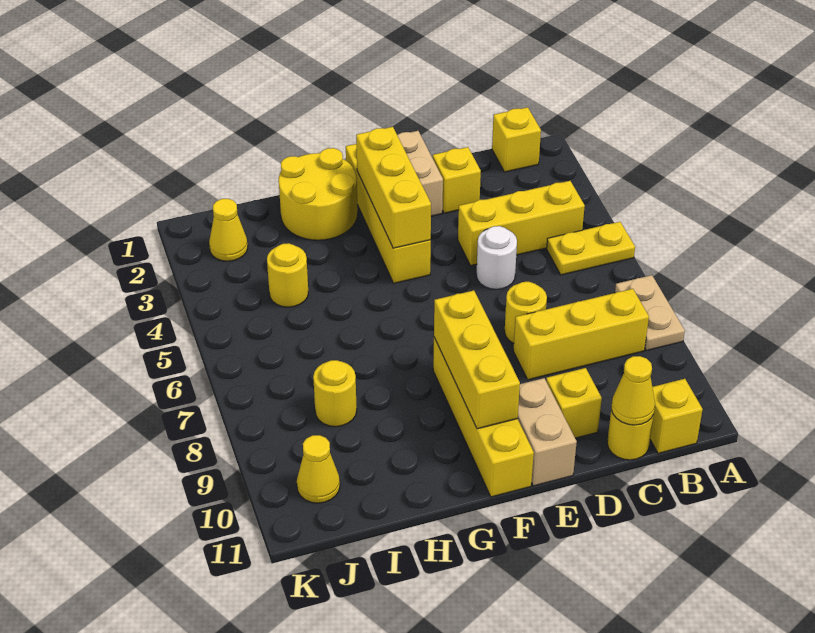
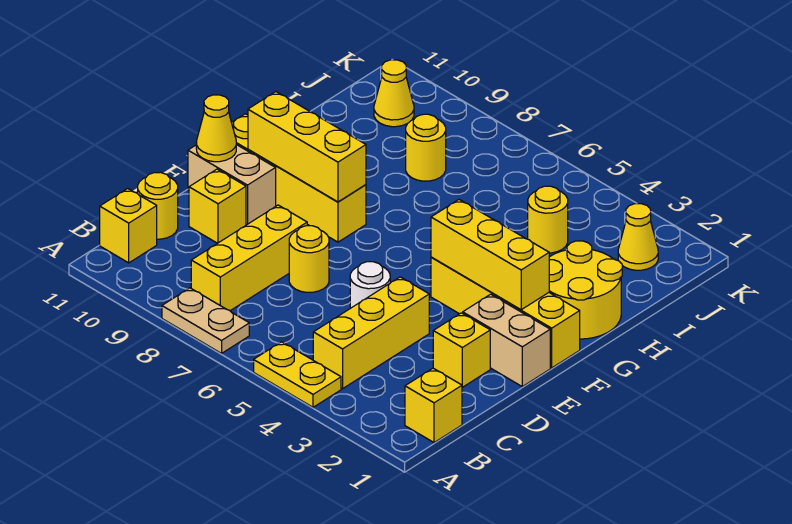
yellow plate A5:B5 level 1 -> yellow plate A4:A5 level 1
yellow cone C11 level 2 -> yellow cone E11 level 2

